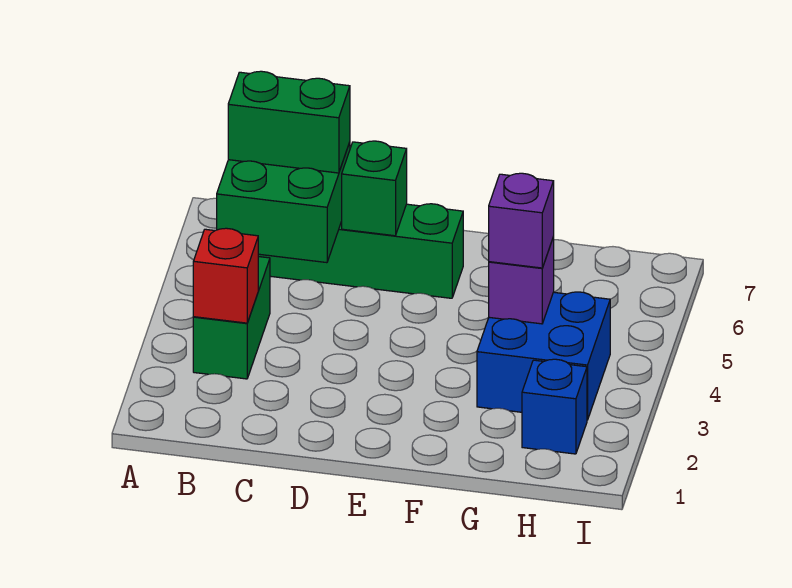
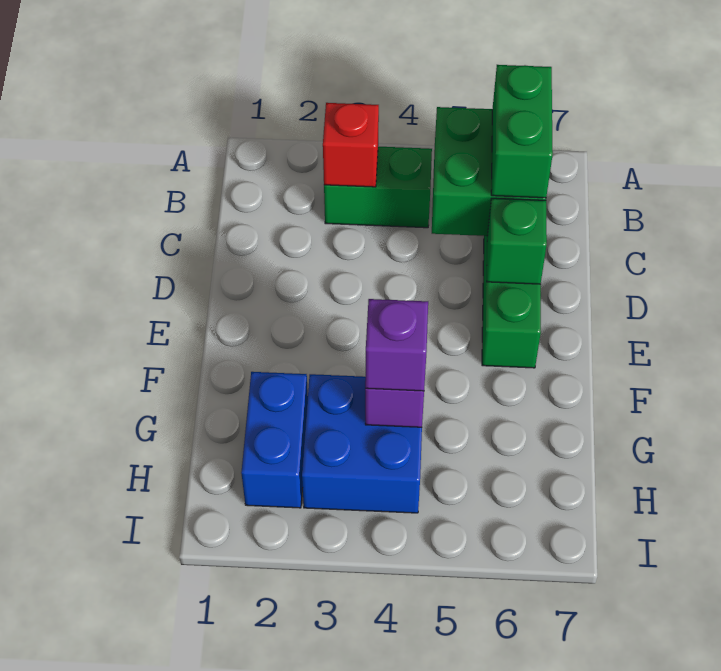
blue brick H2 level 1 -> blue brick G2:H2 level 1

